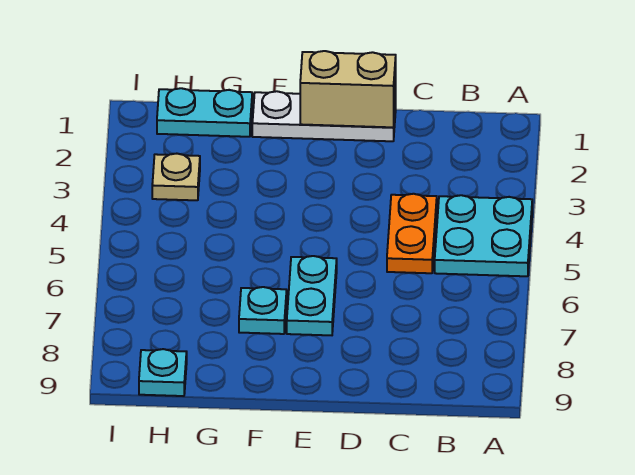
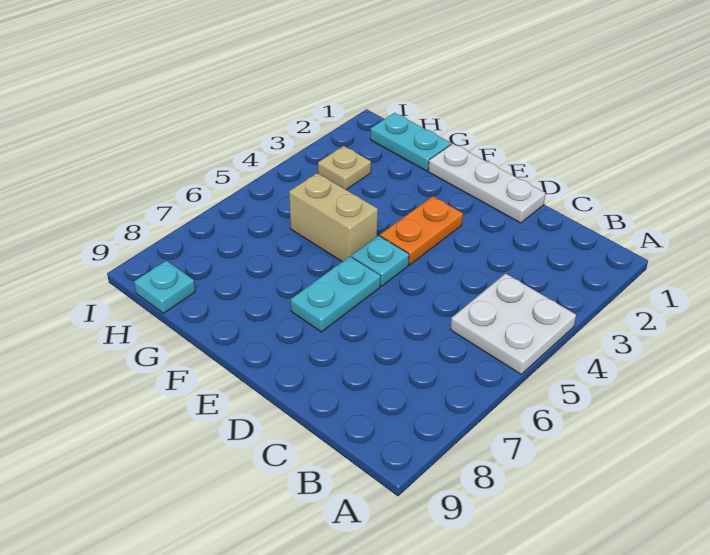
cyan plate A4:B5 level 1 -> white plate A4:B5 level 1
orange plate C4:C5 level 1 -> orange plate E3:E4 level 1
tan brick D1:E1 level 2 -> tan brick F5:G5 level 1
cyan plate F7 level 1 -> cyan plate E5 level 1

